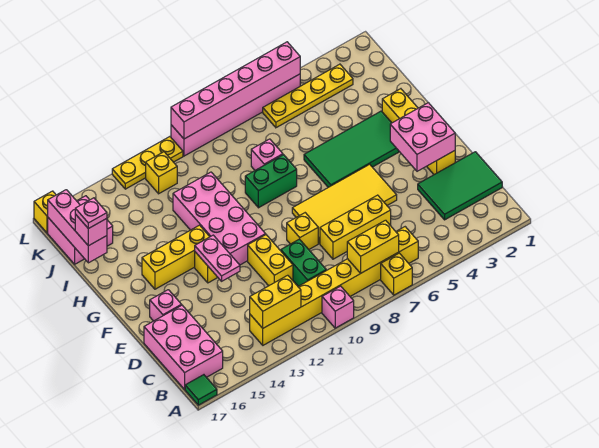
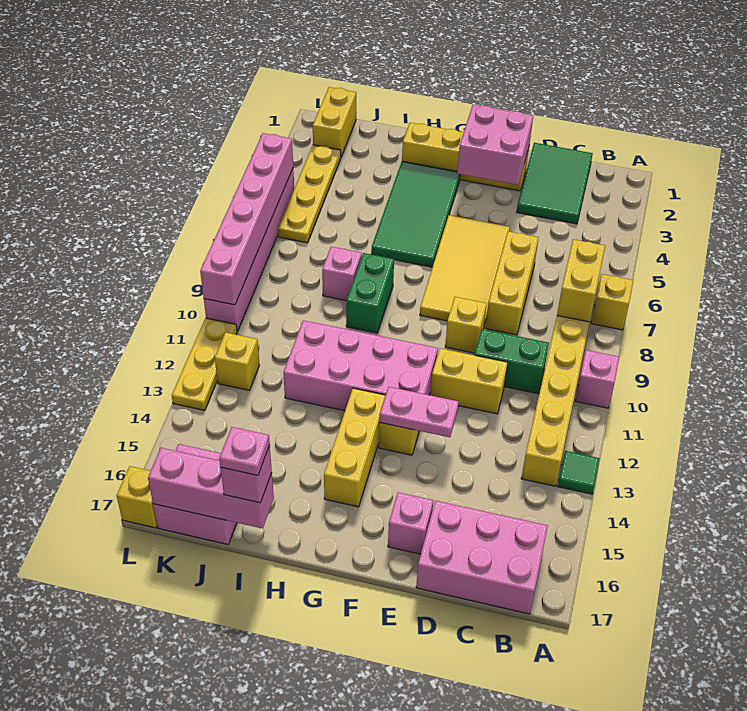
green tile A17 level 1 -> green tile A13 level 1
yellow brick B12:B13 level 2 -> yellow brick K1:K2 level 1

